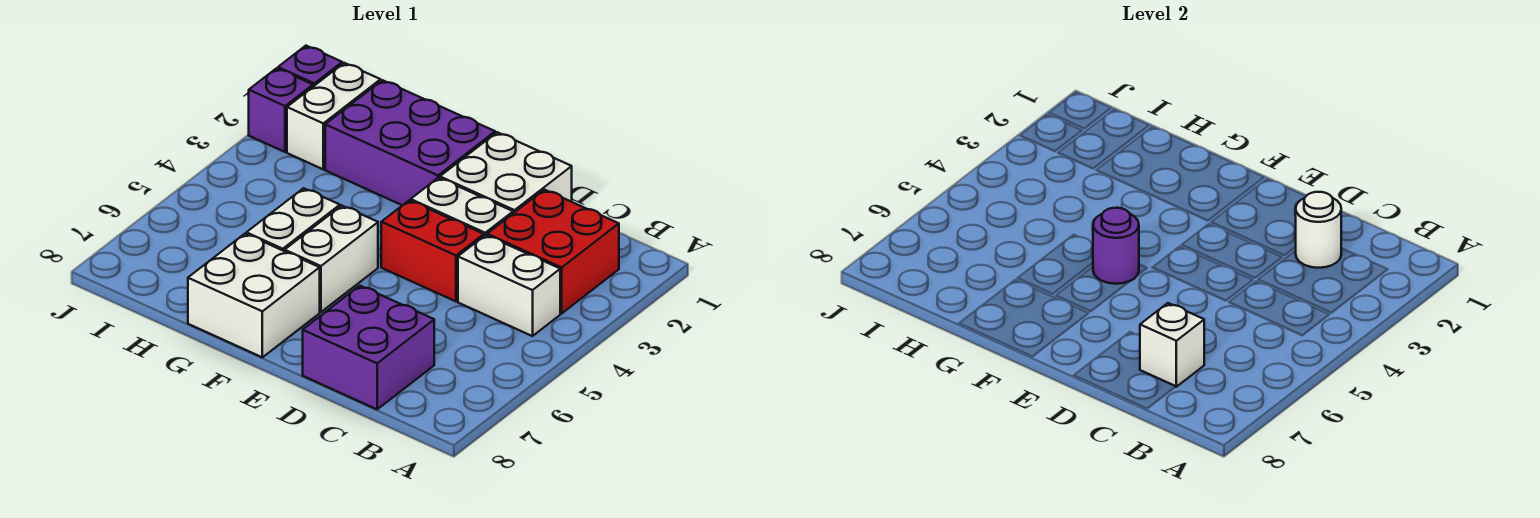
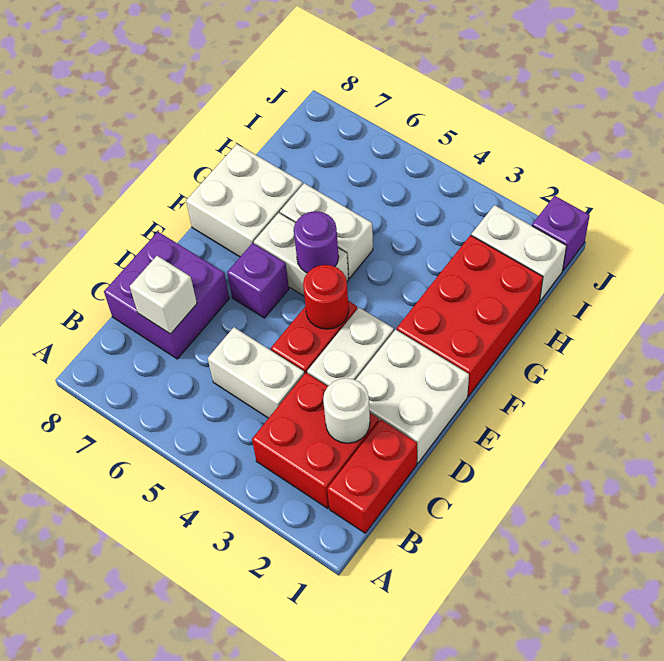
none -> red brick B1:C1 level 1
white brick B4:C4 level 1 -> white brick C4:C5 level 1
none -> red round brick E4 level 2
purple brick F1:H2 level 1 -> red brick F1:H2 level 1
purple brick J2 level 1 -> purple brick E6 level 1

